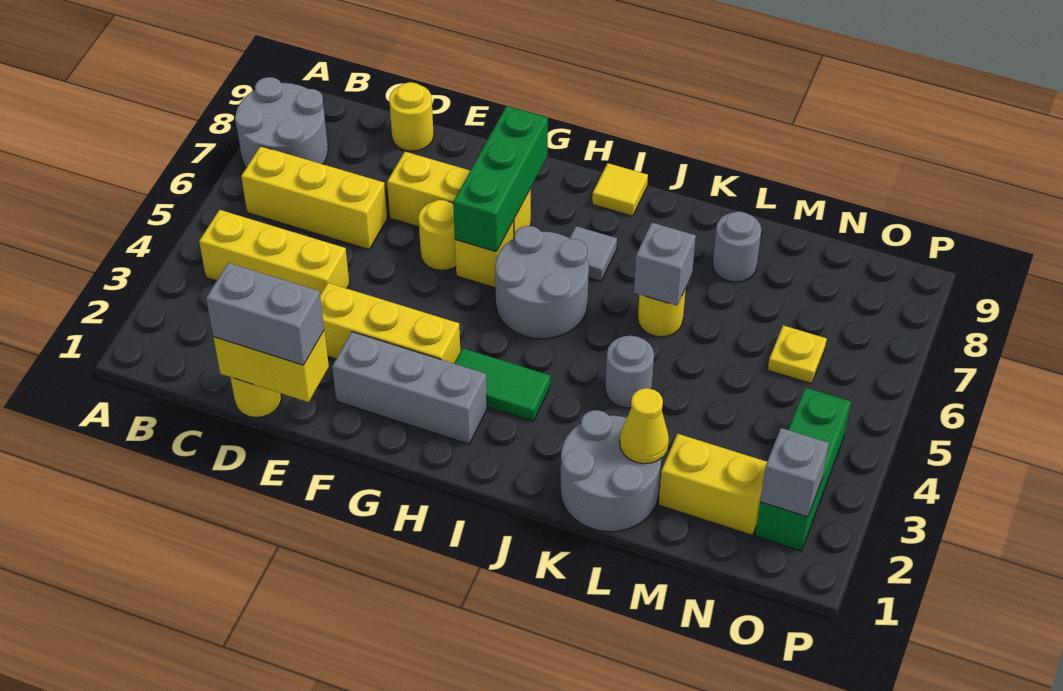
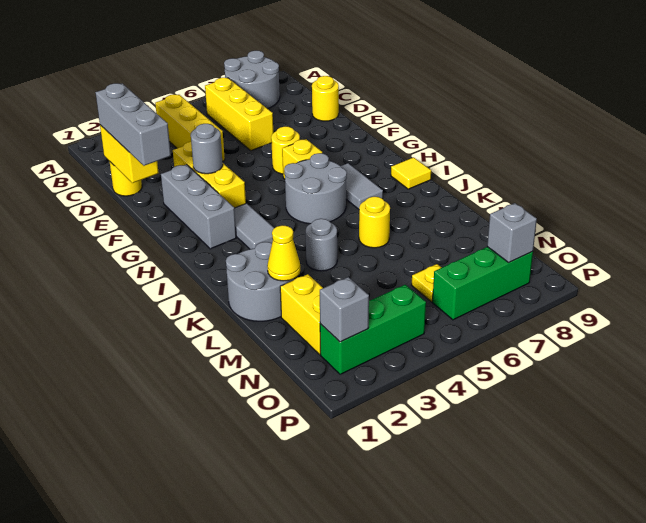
grey brick D1:E1 level 3 -> grey brick D1:F1 level 3
yellow brick E7:G7 level 1 -> none
green brick G6:G8 level 2 -> green brick O6:O8 level 1
green tile H3:I3 level 1 -> grey tile H3:I3 level 1
grey tile I7 level 1 -> grey tile H7:I7 level 1
grey brick K6 level 2 -> grey brick O8 level 2
grey round brick L8 level 1 -> grey round brick F3 level 2

